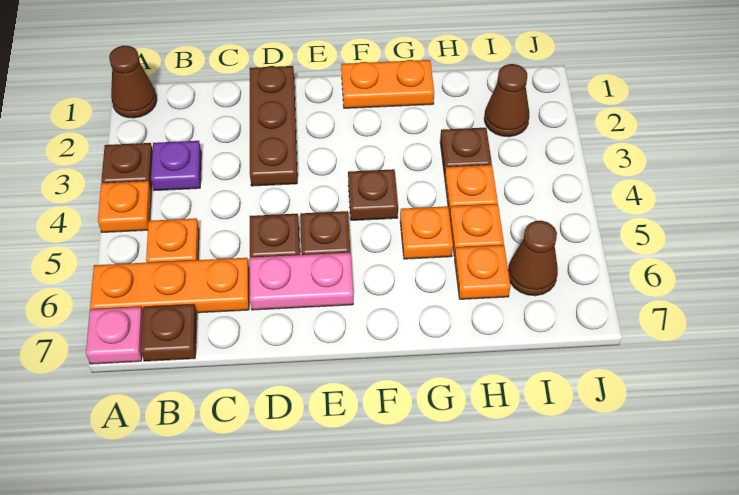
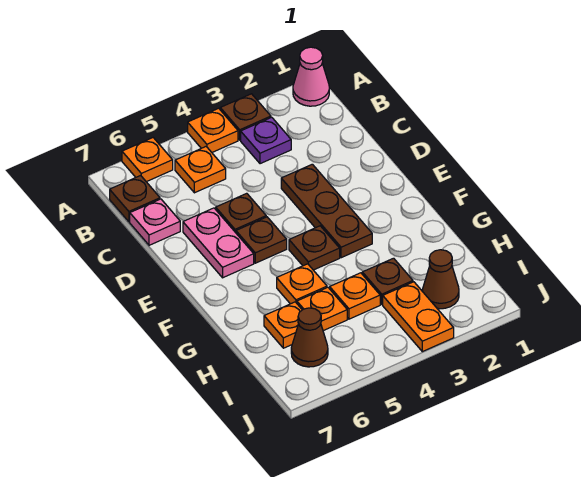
brown cone A1 level 1 -> pink cone A1 level 1
orange plate A6:C6 level 1 -> orange plate A6 level 1
pink plate A7 level 1 -> pink plate C7 level 1
brown plate D1:D3 level 1 -> brown plate D3:F3 level 1
orange plate F1:G1 level 1 -> orange plate I3:J3 level 1

